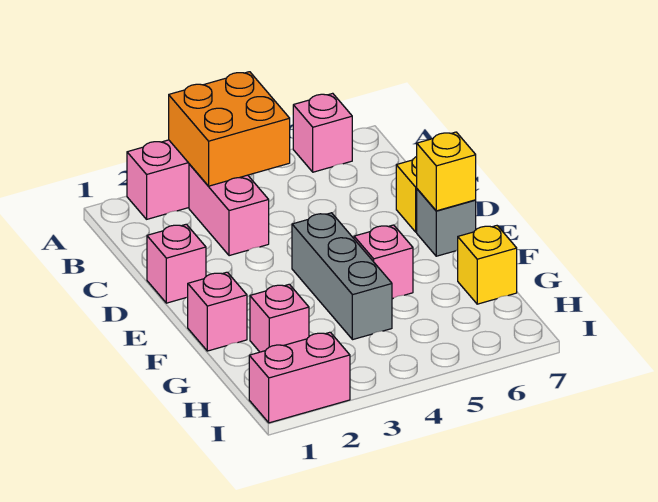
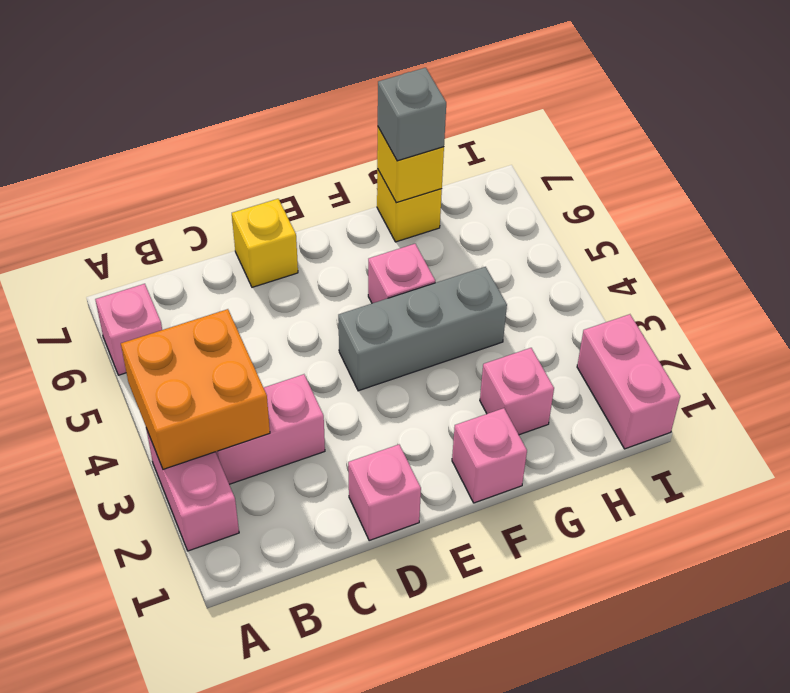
grey brick E7 level 1 -> grey brick G7 level 3
yellow brick E7 level 2 -> yellow brick G7 level 2

